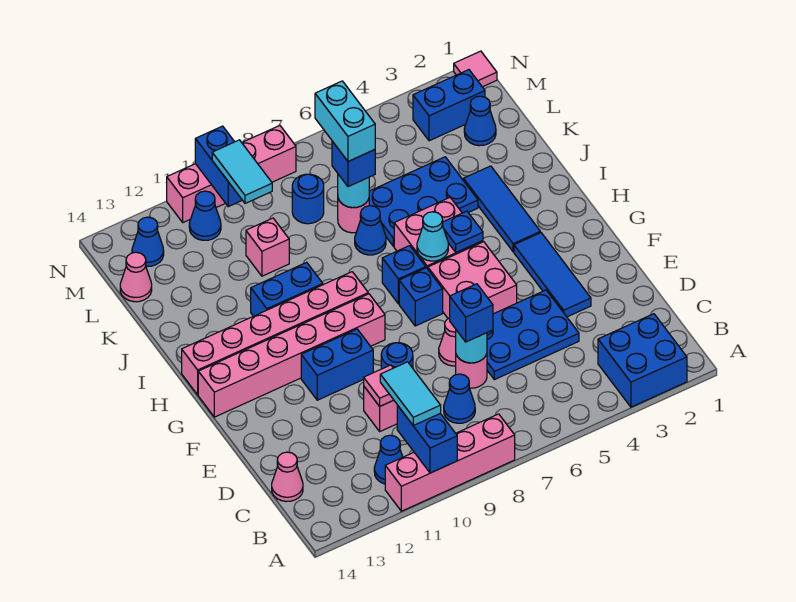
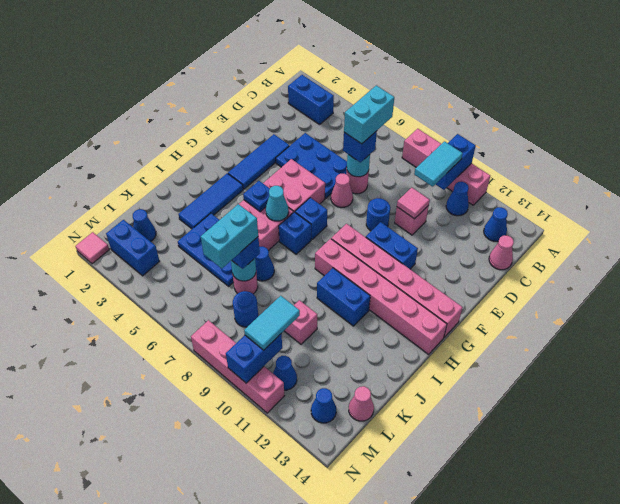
blue brick A2:B3 level 1 -> blue brick B2:B3 level 1
none -> cyan brick C7:D7 level 4
blue cone C8 level 1 -> blue cone B13 level 1

